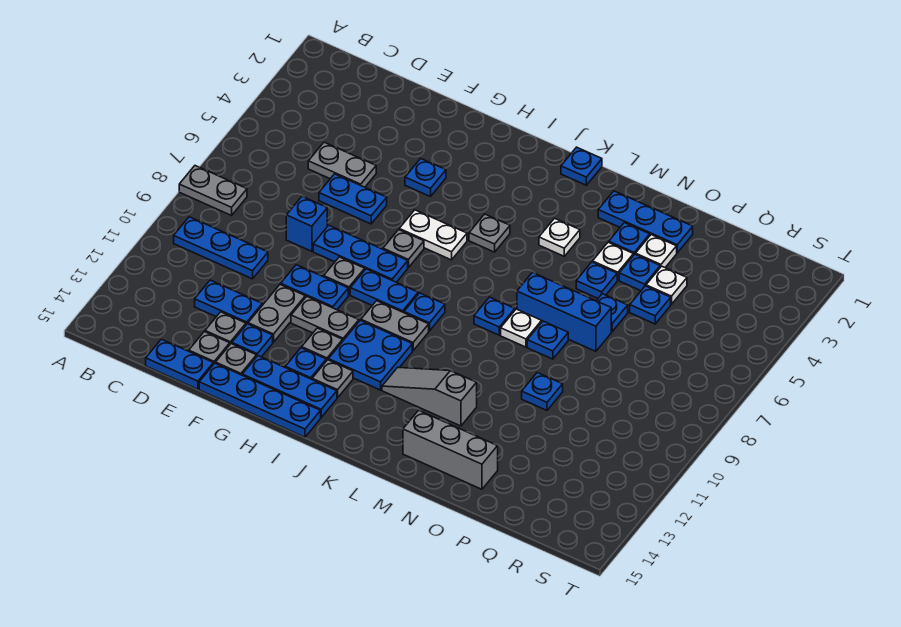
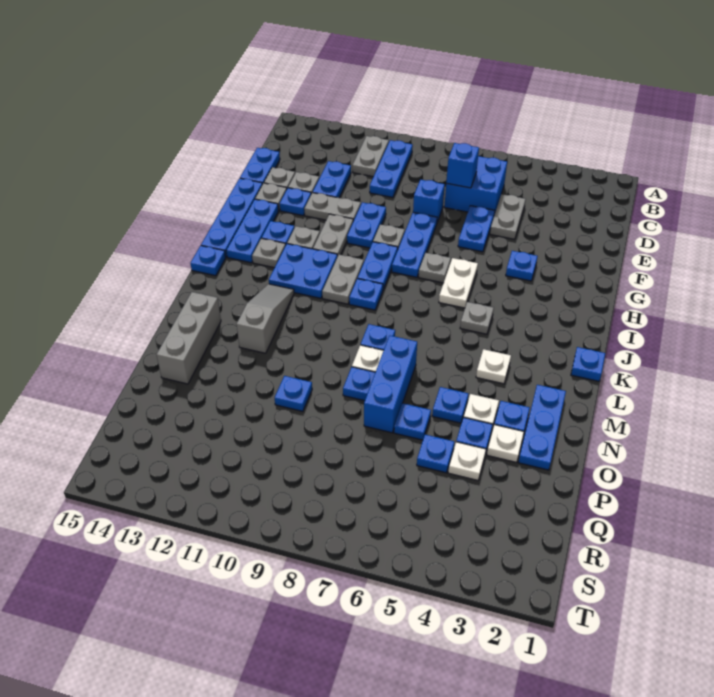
grey plate A8:B8 level 1 -> grey plate B11:C11 level 1
none -> blue brick C6:D7 level 1
none -> blue brick D7 level 2
none -> blue plate J15 level 1

